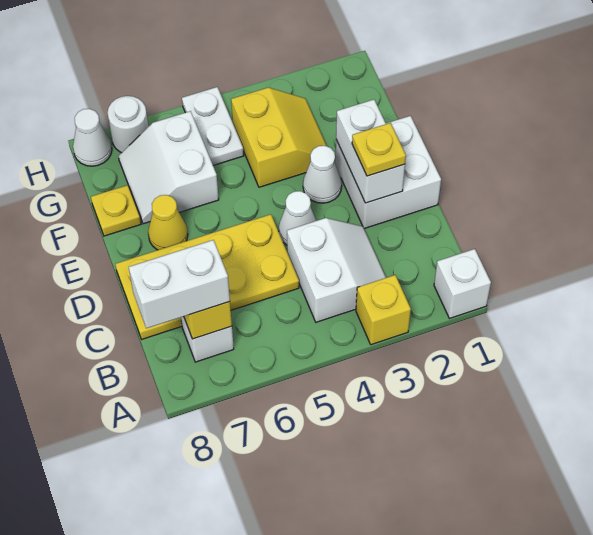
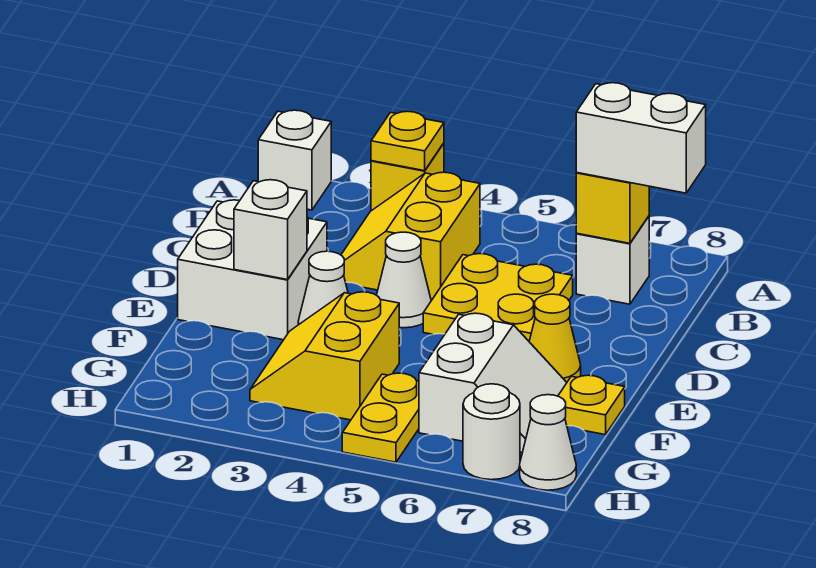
white slope B3:C4 level 1 top 4 -> yellow slope B3:C4 level 1 top 4
yellow plate C5:D8 level 1 -> yellow plate C5:D6 level 1
white brick D2:E2 level 2 -> white brick E2 level 2
yellow plate D2 level 3 -> yellow plate A3 level 2
white plate G5:H5 level 1 -> yellow plate G5:H5 level 1

